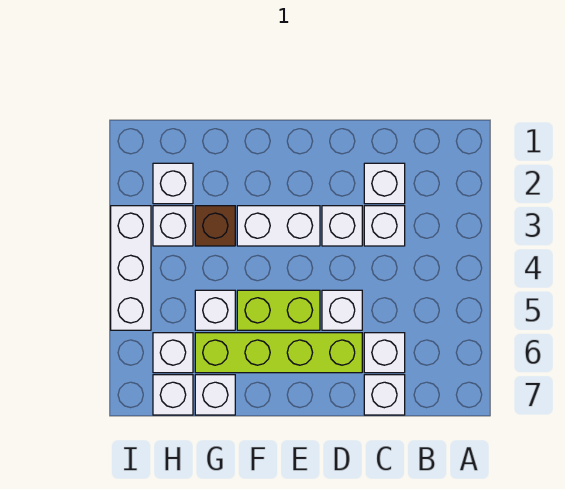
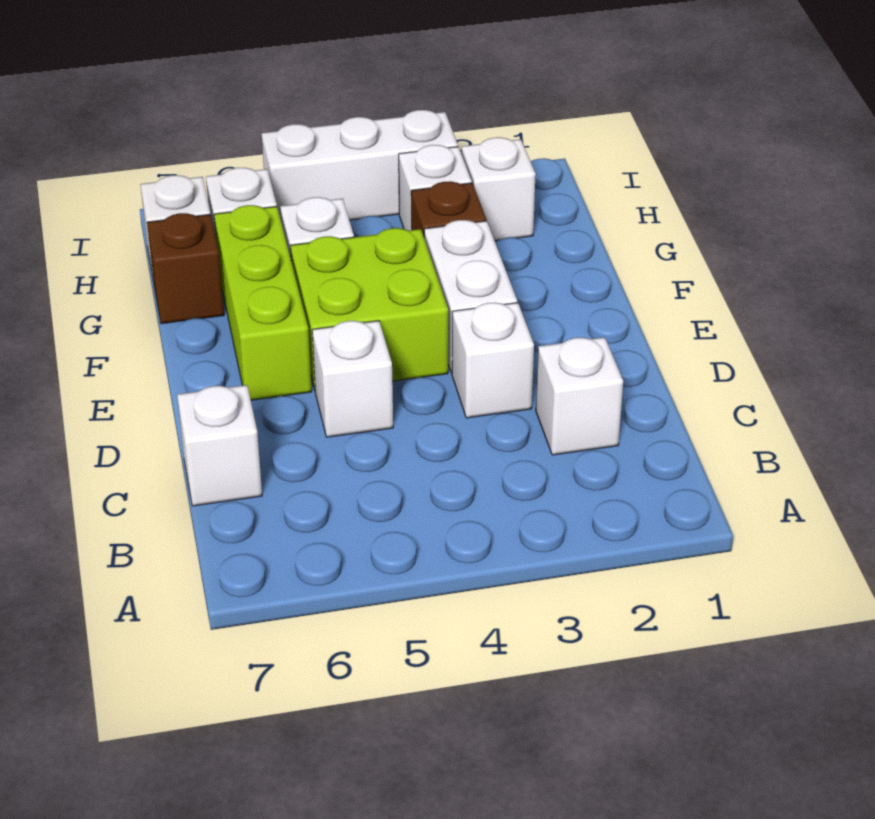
white brick C3 level 1 -> none
white brick C6 level 1 -> none
lime brick D6:G6 level 1 -> lime brick E6:G6 level 1
lime brick E5:F5 level 1 -> lime brick E4:F5 level 1
white brick G7 level 1 -> brown brick G7 level 1

